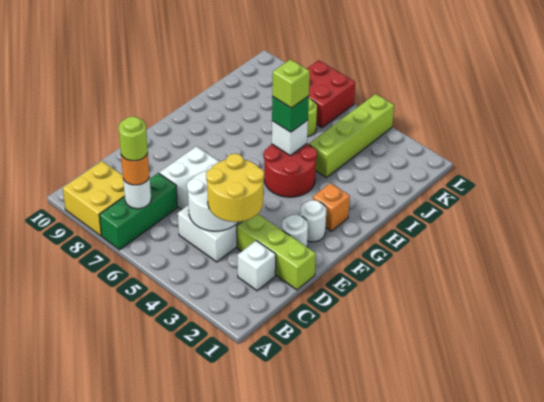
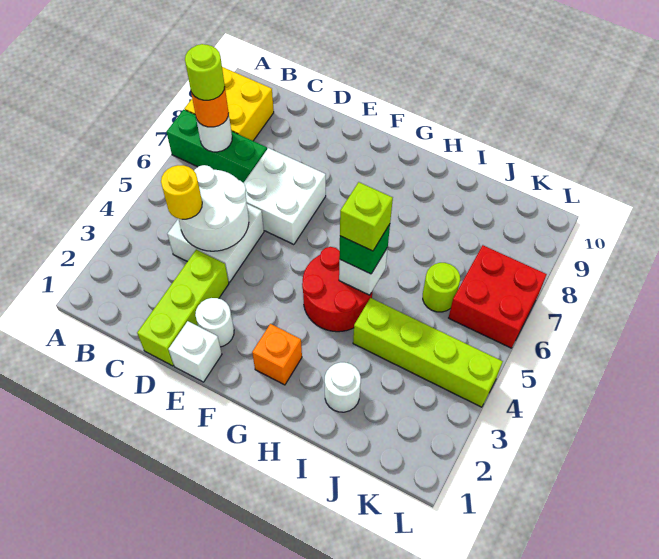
white brick C2 level 1 -> white brick E1 level 1
yellow round brick C3:D4 level 3 -> yellow round brick C4 level 3
white round brick F2 level 1 -> white round brick I2 level 1

